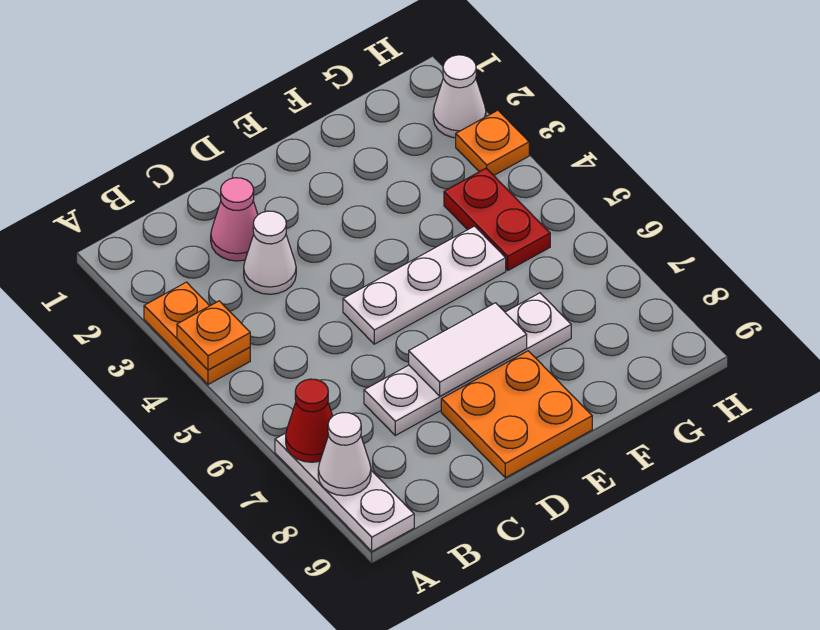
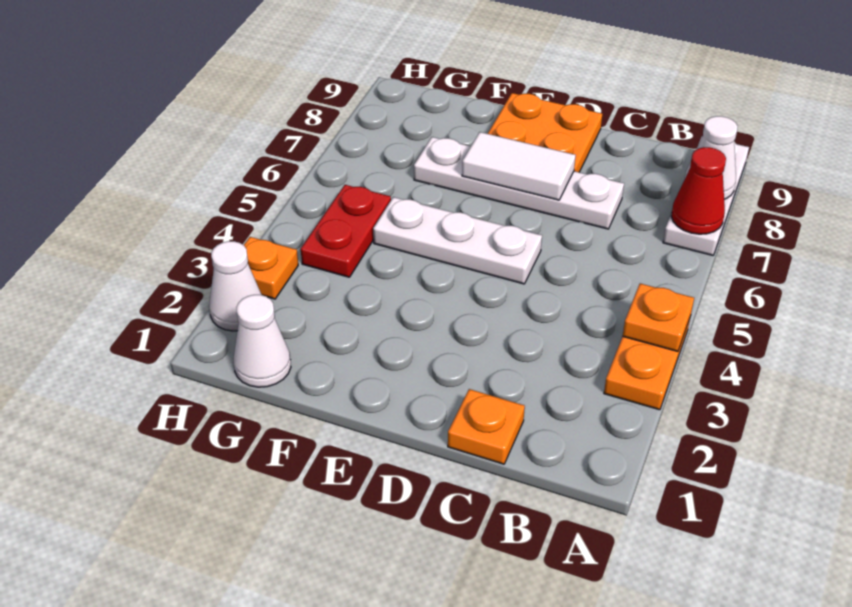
none -> orange plate C1 level 1
pink cone C2 level 1 -> none
white cone C3 level 1 -> white cone G1 level 1

